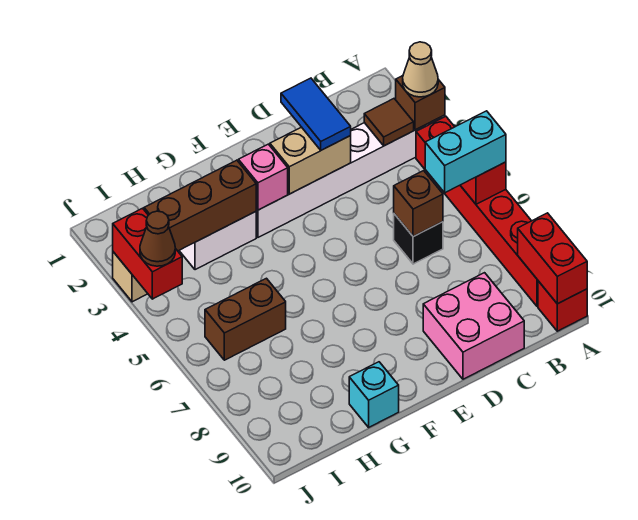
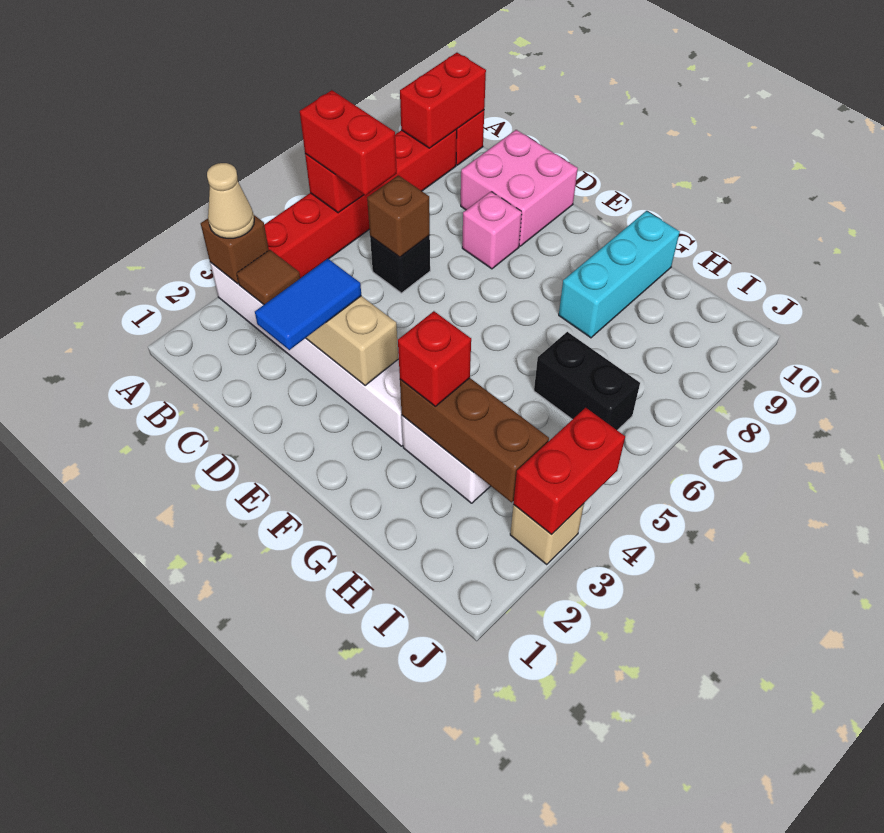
cyan brick A6:B6 level 3 -> red brick A6:B6 level 3
pink brick F3 level 2 -> pink brick D8 level 1
none -> red brick G3 level 3
cyan brick G10 level 1 -> cyan brick G8:G10 level 1
brown brick H6:I6 level 1 -> black brick H6:I6 level 1
brown cone J4 level 3 -> none

